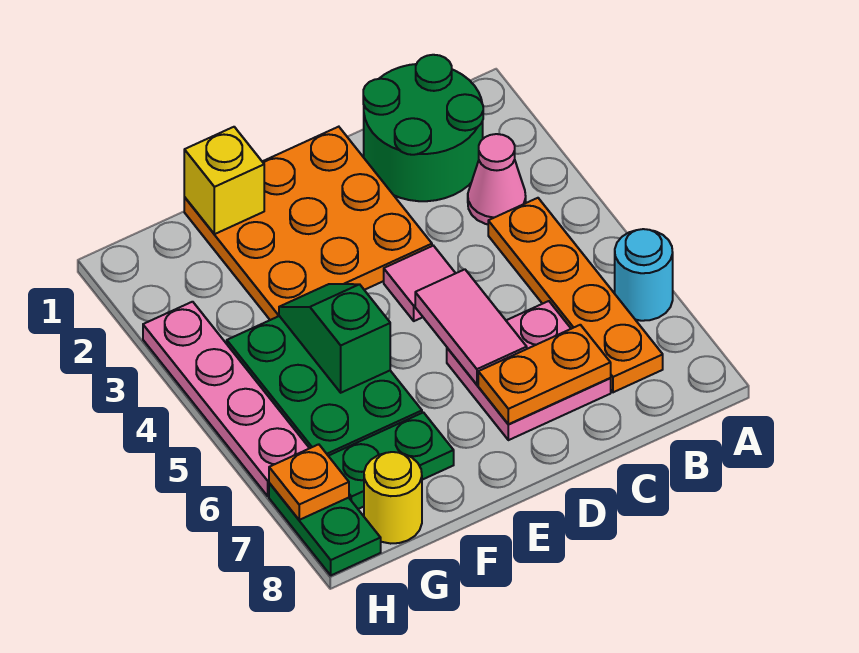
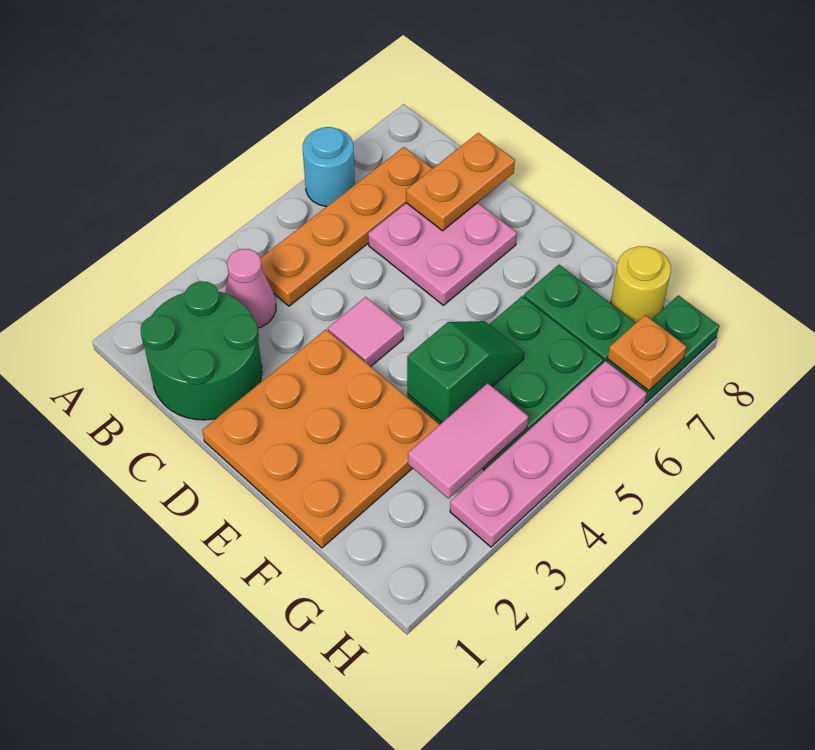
orange plate C7:D7 level 2 -> orange plate C7:C8 level 2
pink tile D5:D6 level 2 -> pink tile G3:G4 level 2
yellow brick F1 level 2 -> none
green slope F4:F5 level 2 top 5 -> green slope F4:F5 level 2 top 4

